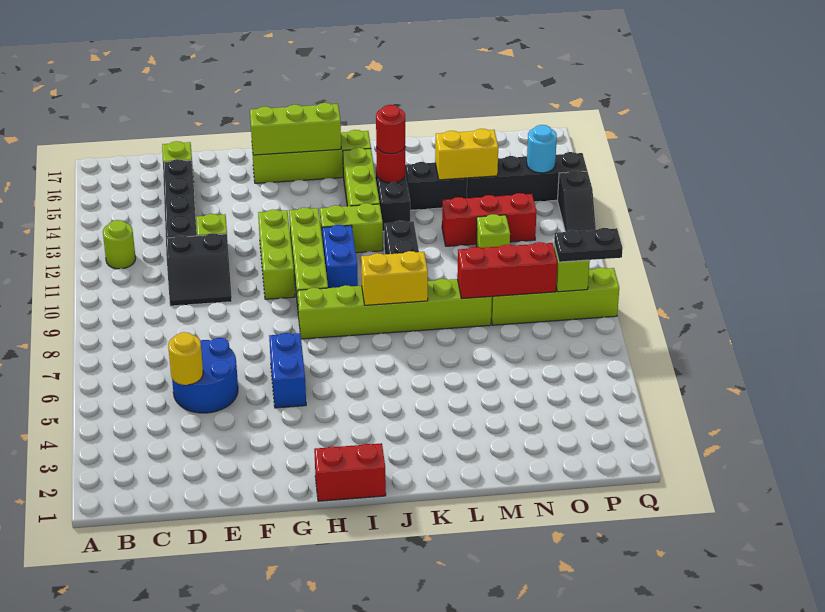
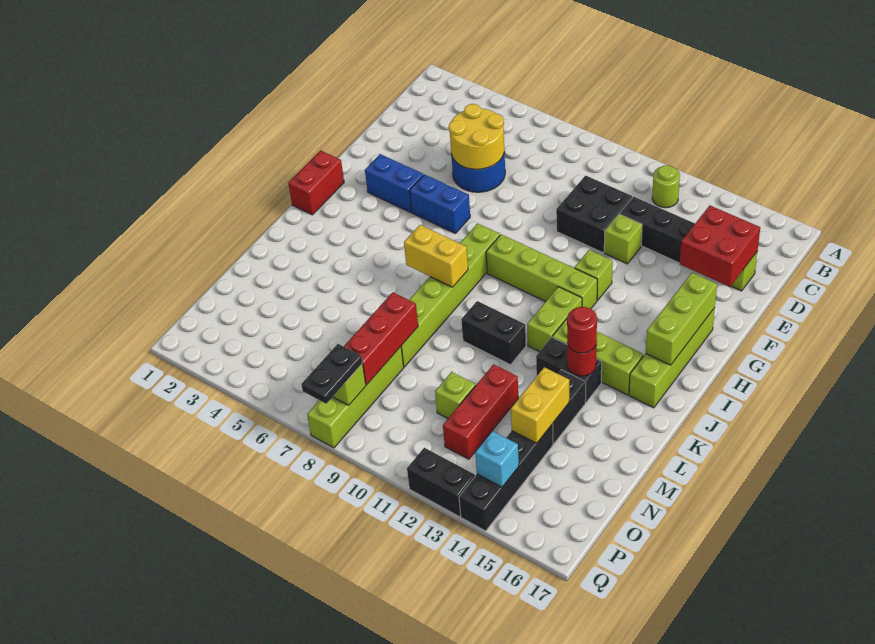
yellow round brick D5 level 2 -> yellow round brick D5:E6 level 2
black slope D10:E11 level 1 top 11 -> black brick D10:E11 level 1
none -> red brick D15:E16 level 2
lime brick G10:G12 level 1 -> lime brick G12 level 1
blue brick I10:I11 level 1 -> blue brick G3:G4 level 1
yellow brick J8:K8 level 2 -> yellow brick J7:J8 level 2
cyan round brick P14 level 2 -> cyan brick P14 level 2
black slope Q12:Q13 level 1 top 13 -> black brick Q12:Q13 level 1

